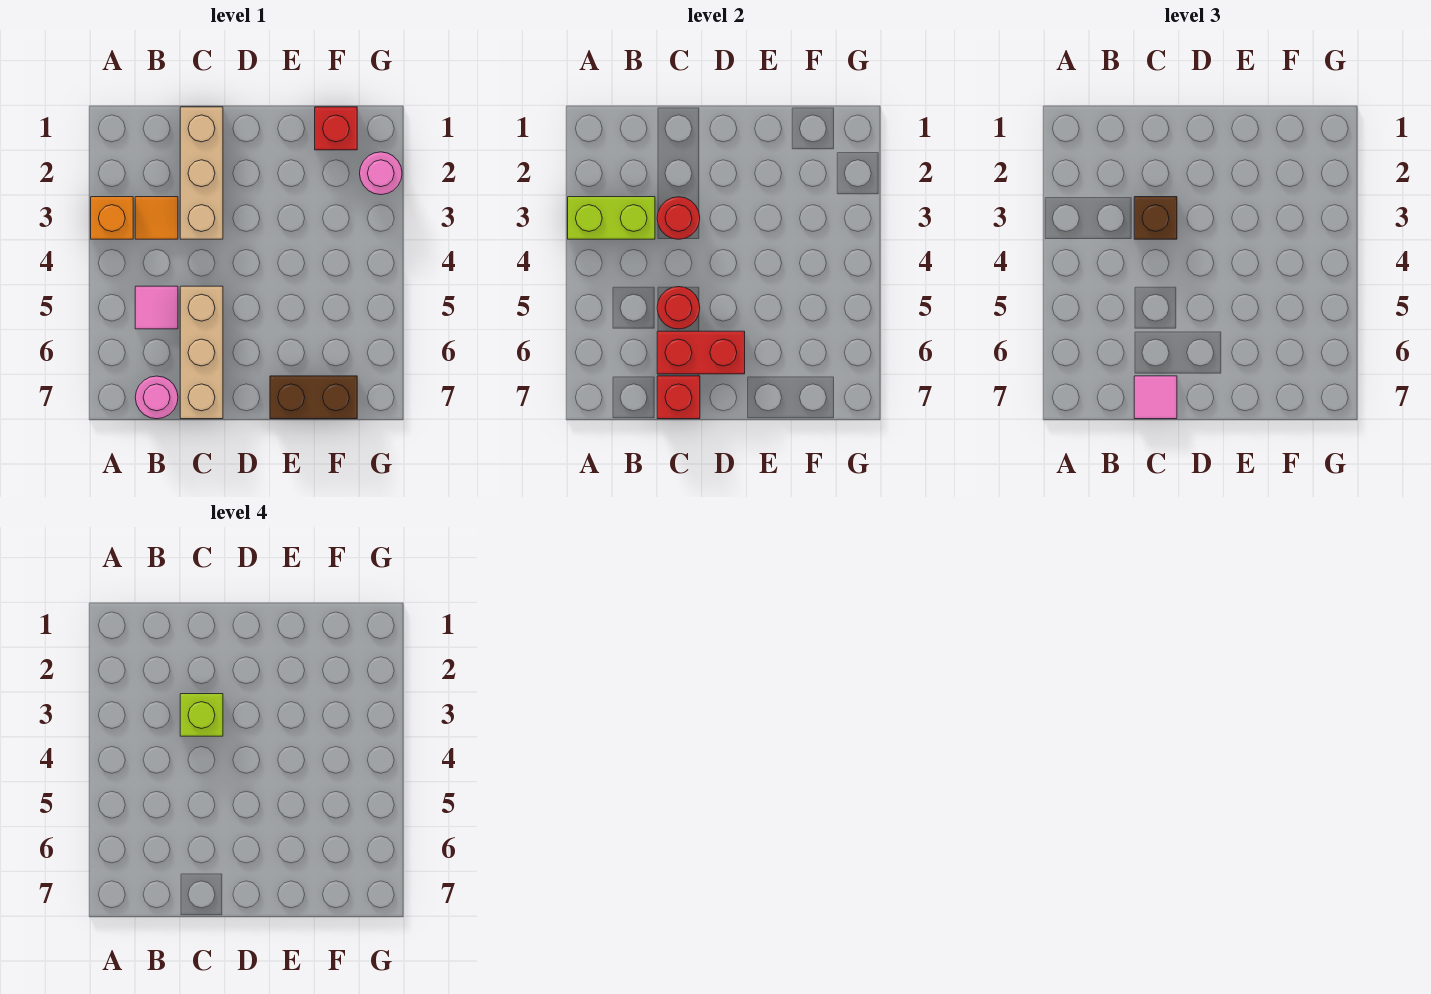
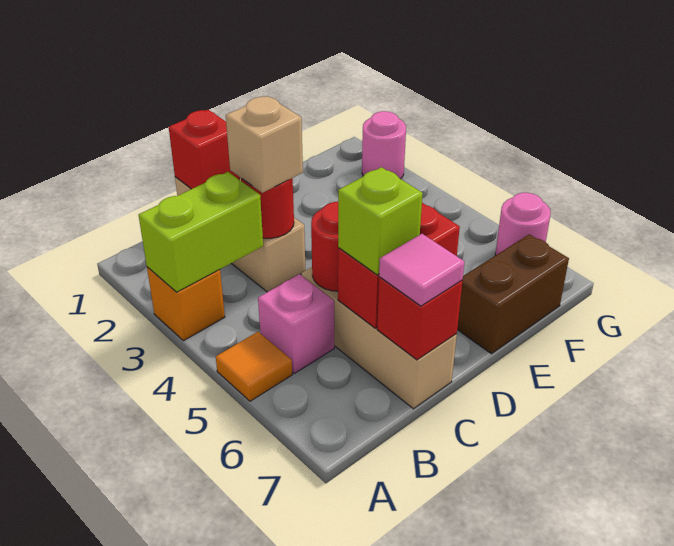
orange tile B3 level 1 -> orange tile A5 level 1
pink tile B5 level 1 -> pink brick B5 level 1
pink round brick B7 level 1 -> pink round brick G6 level 1
brown brick C3 level 3 -> tan brick C3 level 3
lime brick C3 level 4 -> lime brick C6 level 3
red brick F1 level 1 -> red brick C1 level 2

